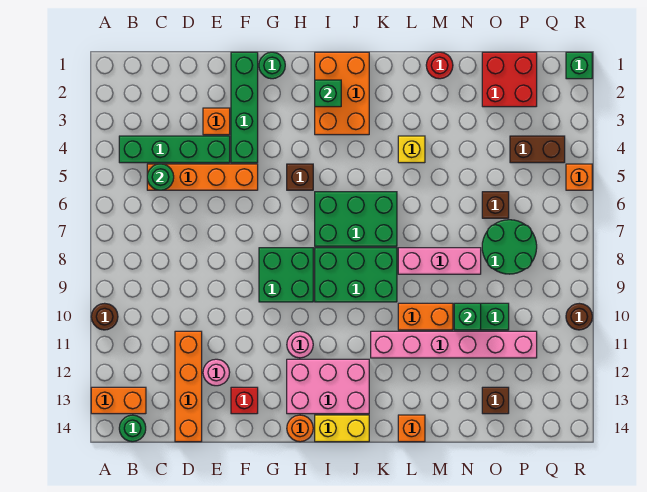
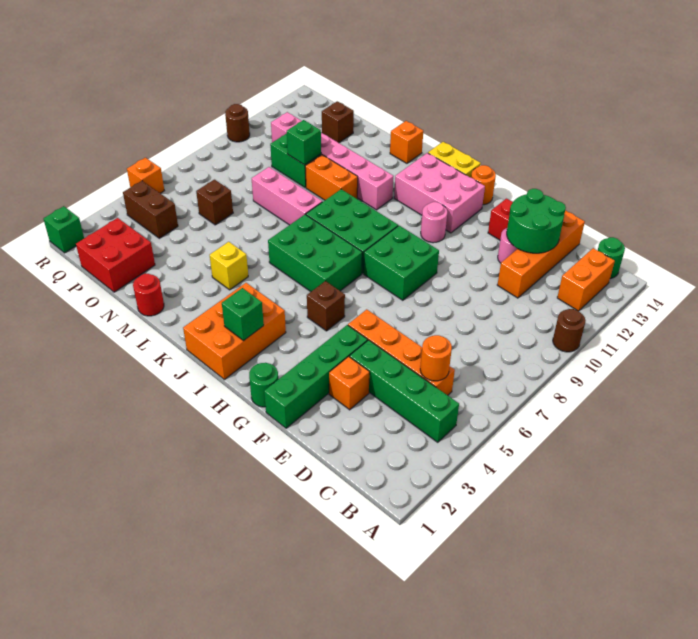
orange brick A13:B13 level 1 -> orange brick B12:B13 level 1
green round brick C5 level 2 -> orange round brick C5 level 2
green round brick O7:P8 level 1 -> green round brick D12:E13 level 2

